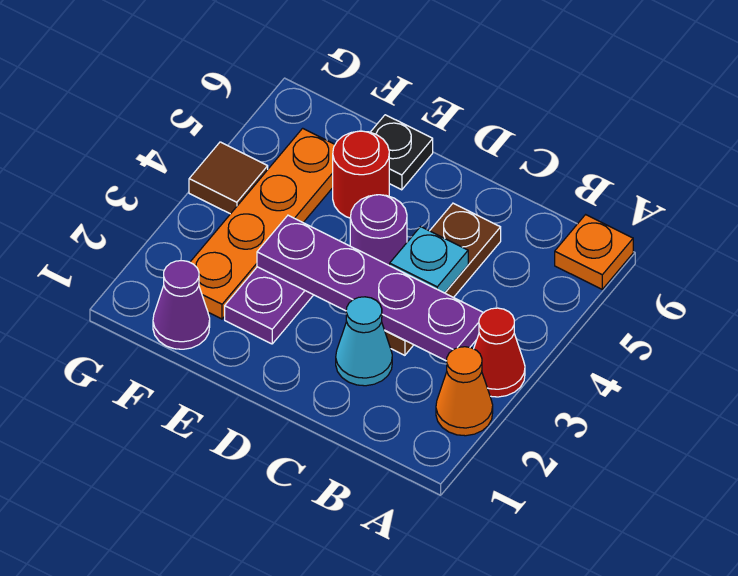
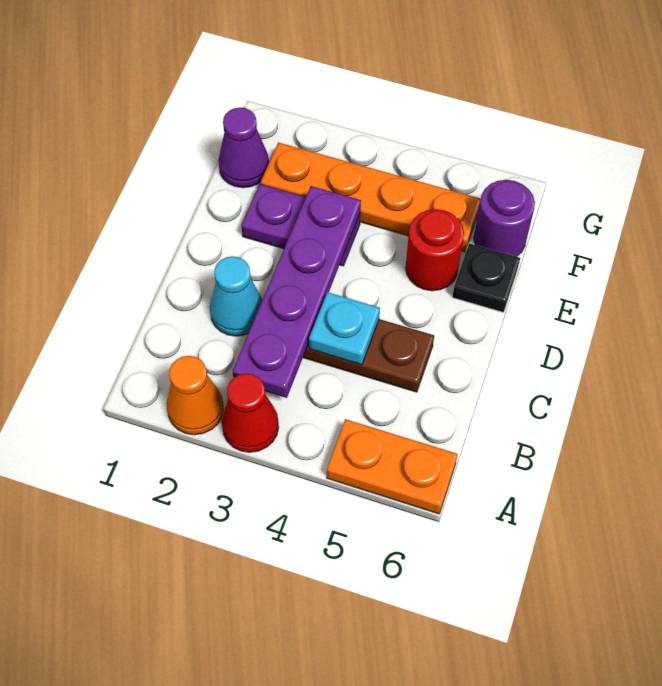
orange plate A6 level 1 -> orange plate A5:A6 level 1
purple round brick D4 level 1 -> purple round brick F6 level 1
brown tile G4 level 1 -> none

